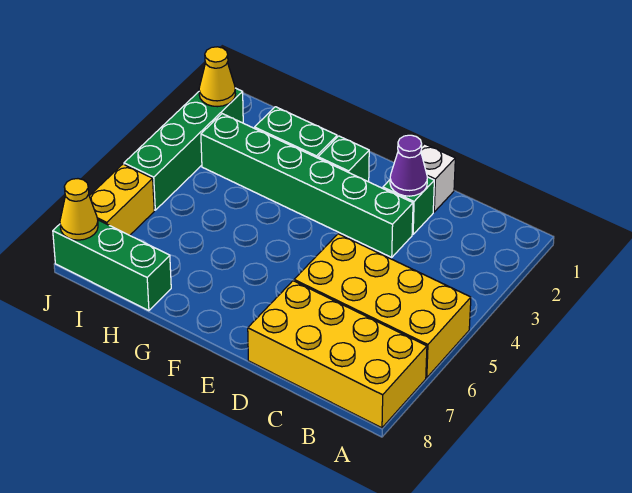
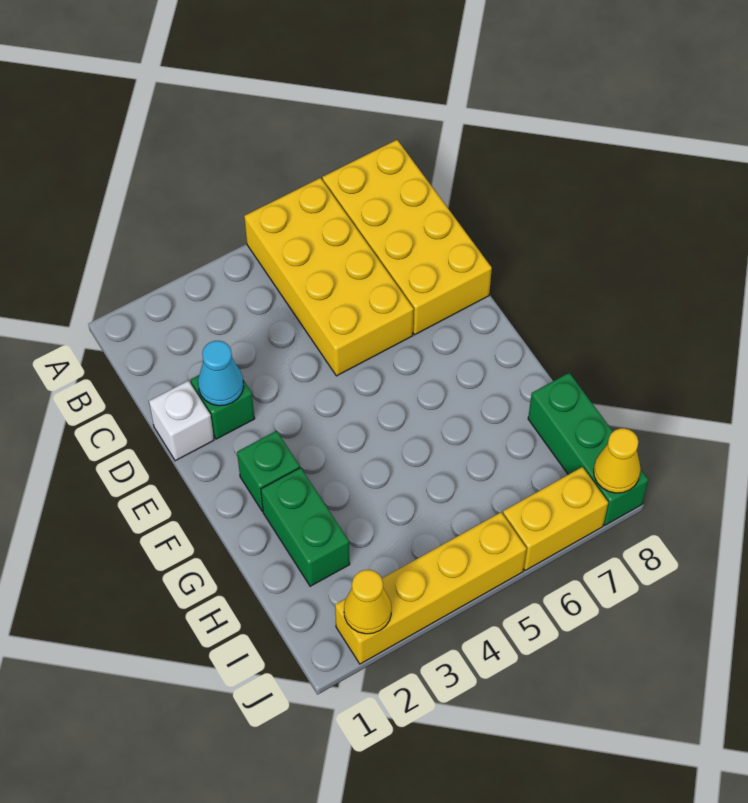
purple cone D2 level 2 -> cyan cone D2 level 2
green brick D3:I3 level 1 -> none
green brick J2:J5 level 1 -> yellow brick J2:J5 level 1

